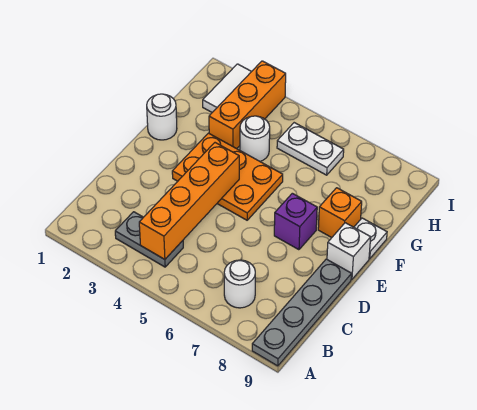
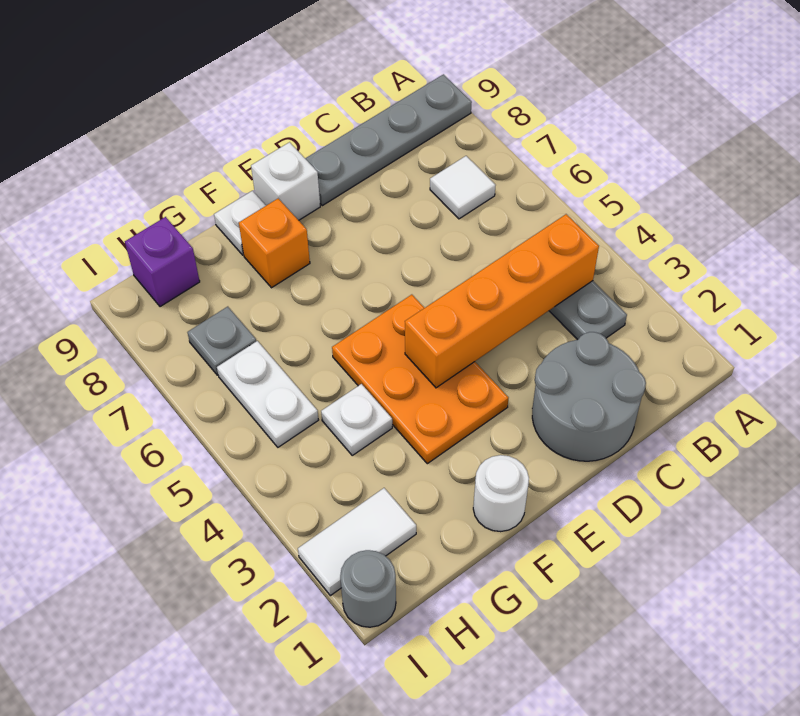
white round brick B7 level 1 -> white tile B7 level 1
none -> grey round brick C1:D2 level 1
purple brick E7 level 1 -> purple brick H9 level 1
orange brick G3:I3 level 1 -> none
white round brick G4 level 1 -> white plate G4 level 1
none -> grey plate H7 level 1
none -> grey round brick I1 level 1

